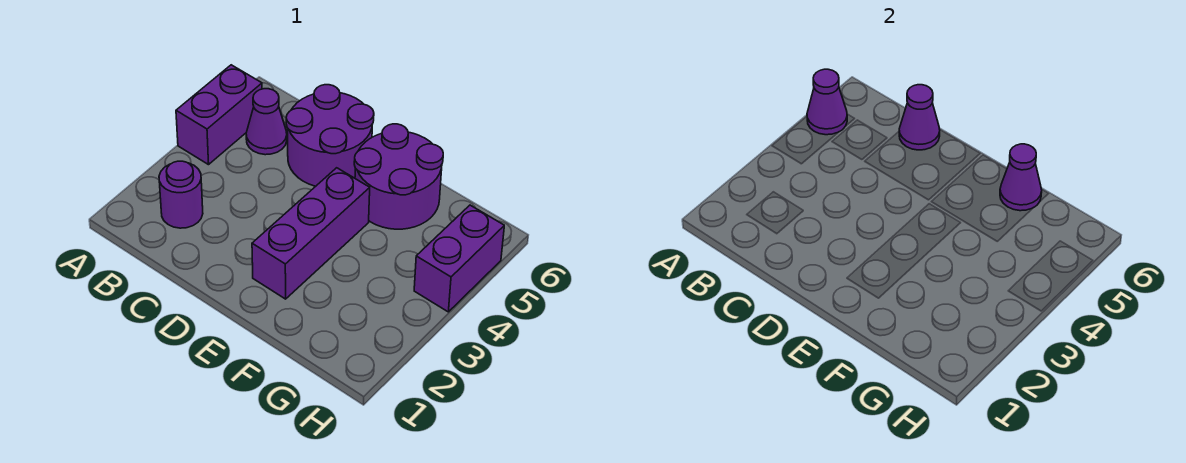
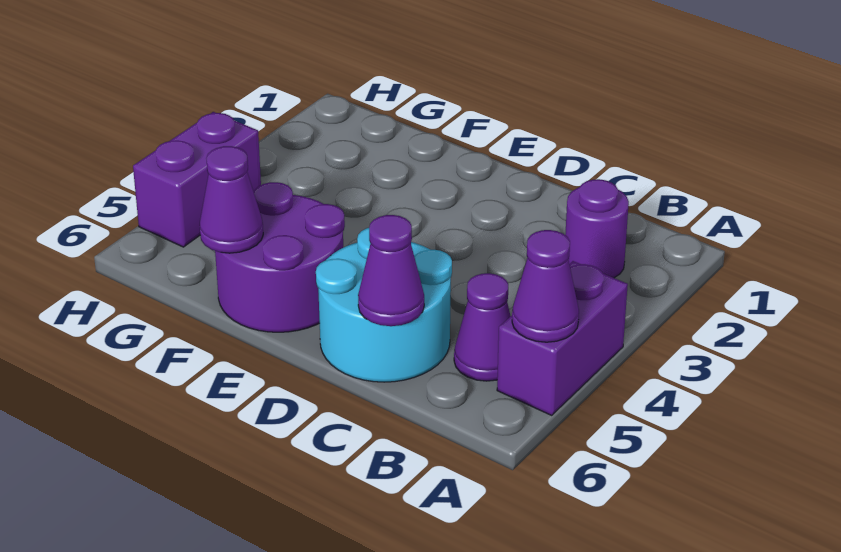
purple round brick C5:D6 level 1 -> cyan round brick C5:D6 level 1
purple brick E2:E4 level 1 -> none

